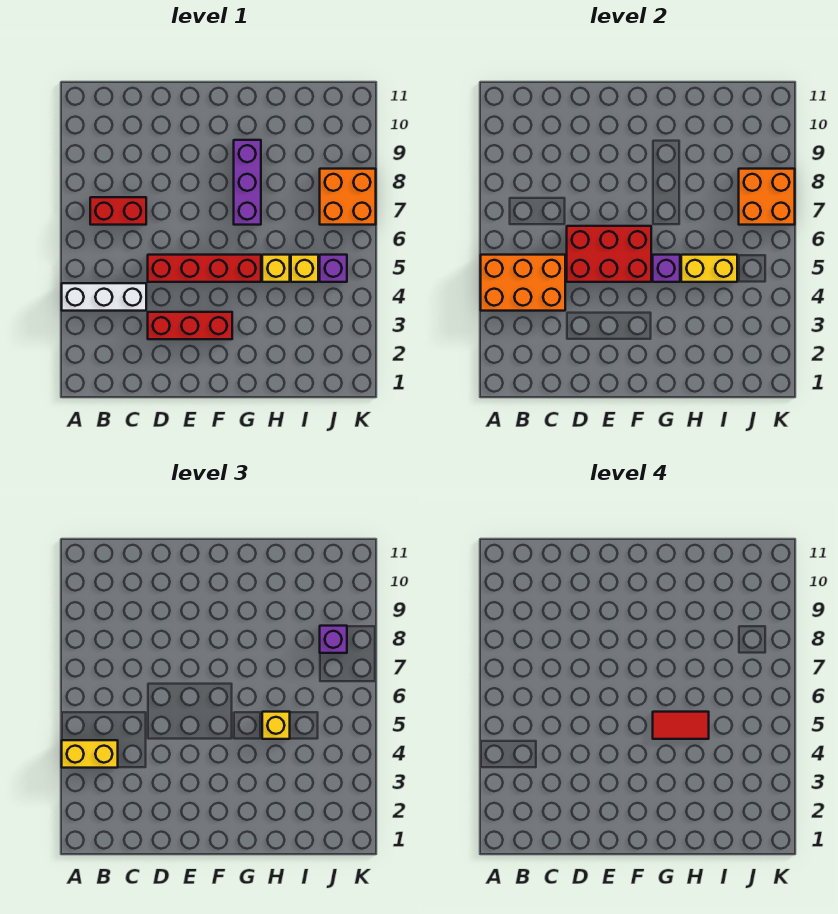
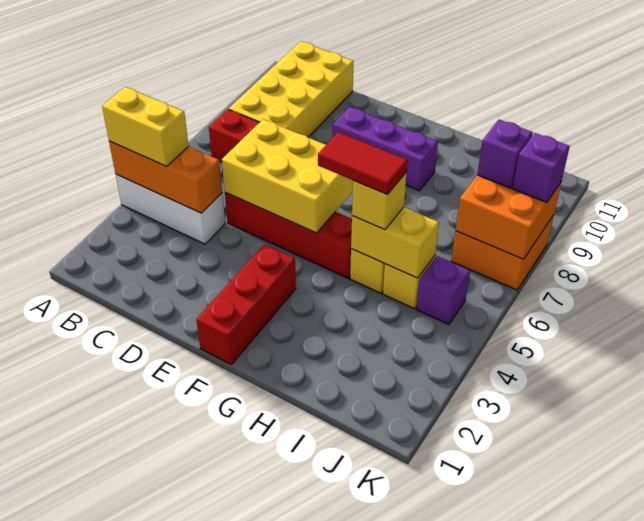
orange brick A4:C5 level 2 -> orange brick A4:C4 level 2
none -> yellow brick B8:C11 level 1
red brick D3:F3 level 1 -> red brick F1:F3 level 1
red brick D5:F6 level 2 -> yellow brick D5:F6 level 2
purple brick G5 level 2 -> purple brick K8 level 3
purple brick G7:G9 level 1 -> purple brick E9:G9 level 1

